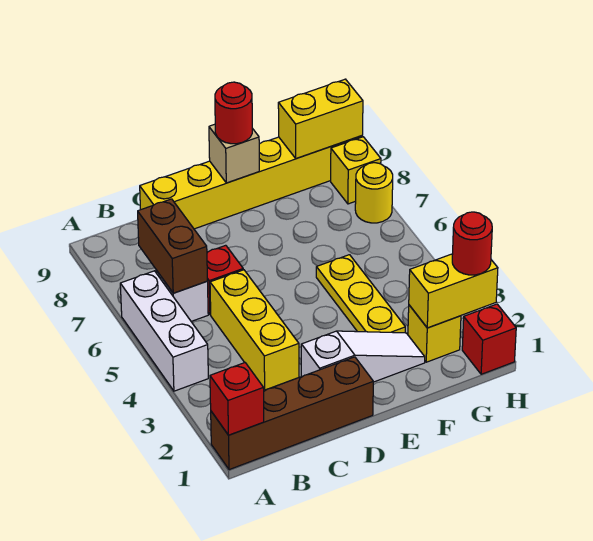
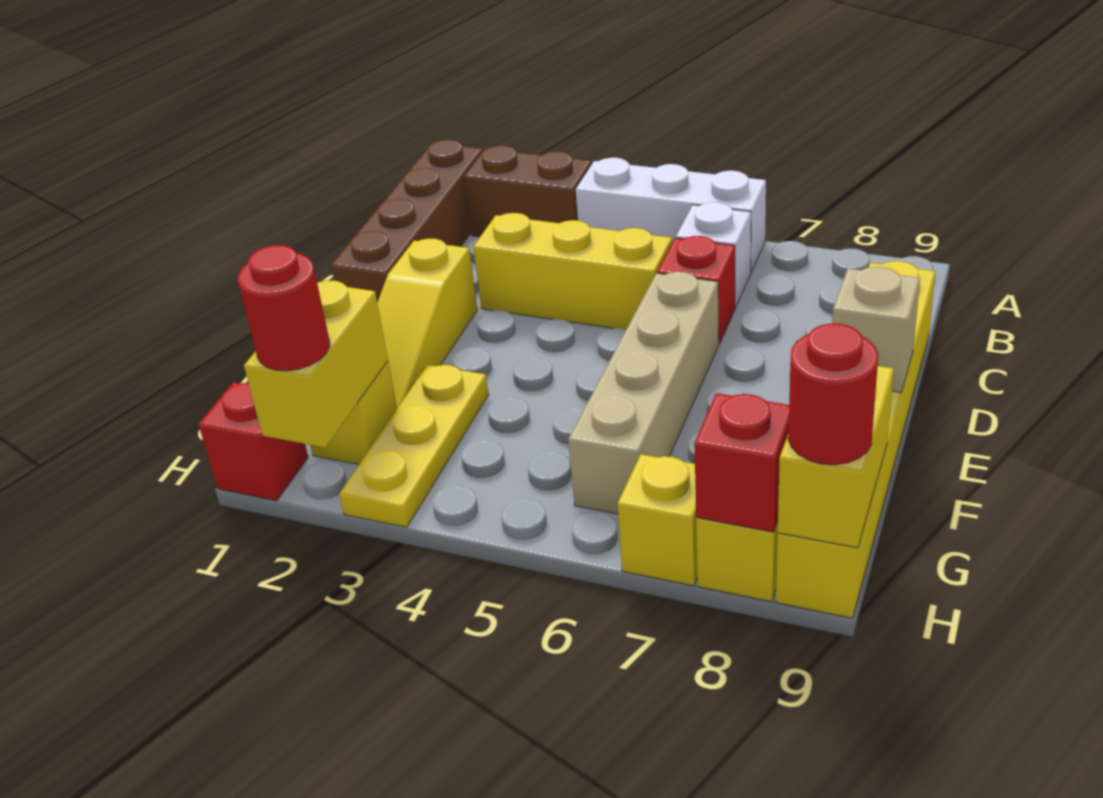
red brick A1 level 2 -> red brick H8 level 2
brown brick B6:B7 level 2 -> brown brick A2:A3 level 1
white slope D2:F2 level 1 top D -> yellow slope D2:F2 level 1 top D
none -> tan brick D6:G6 level 1
red round brick E9 level 3 -> red round brick H9 level 3
yellow plate F3:F5 level 1 -> yellow plate F3:H3 level 1
yellow round brick H7 level 1 -> yellow brick H7 level 1

